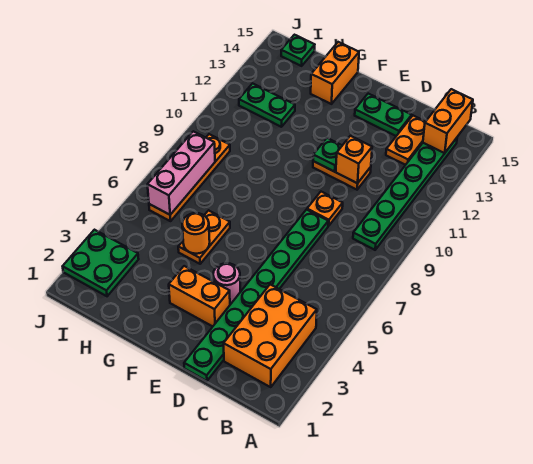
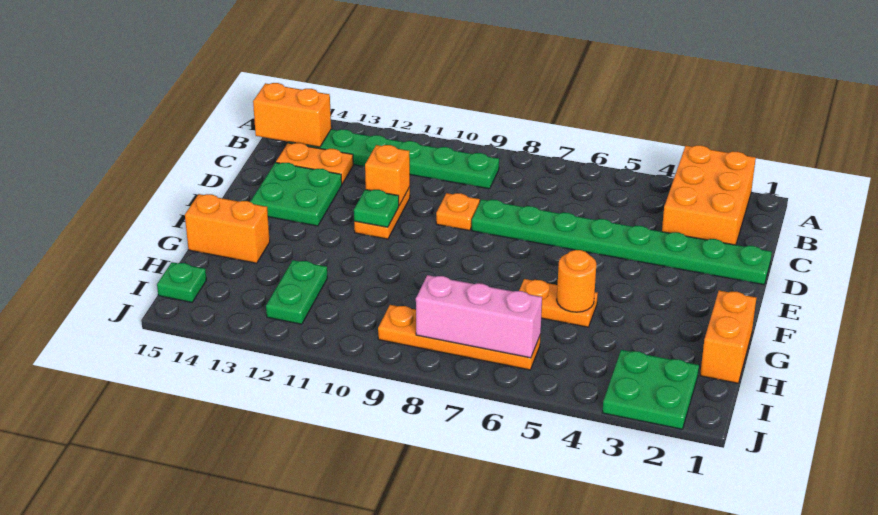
orange brick B2:C4 level 1 -> orange brick A2:C3 level 1
green plate D14:E14 level 1 -> green plate D13:E14 level 1
orange brick E3:F3 level 1 -> orange brick G1:H1 level 1
pink round brick E4 level 1 -> none

